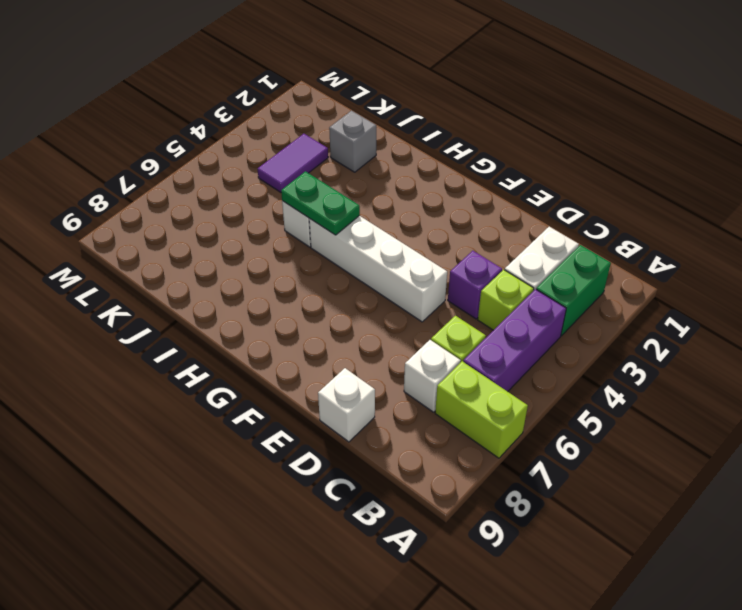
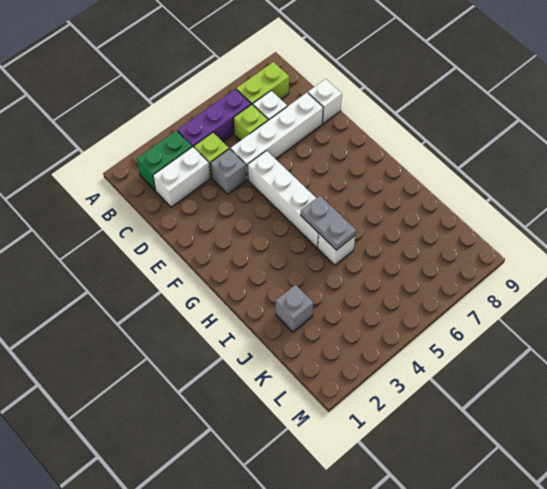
lime brick A7:B7 level 1 -> lime brick B7:B8 level 1
purple brick D4 level 1 -> grey brick D4 level 1
none -> white brick D5:D8 level 1
green plate H5:I5 level 2 -> grey plate H5:I5 level 2
purple tile K3:K4 level 1 -> none

